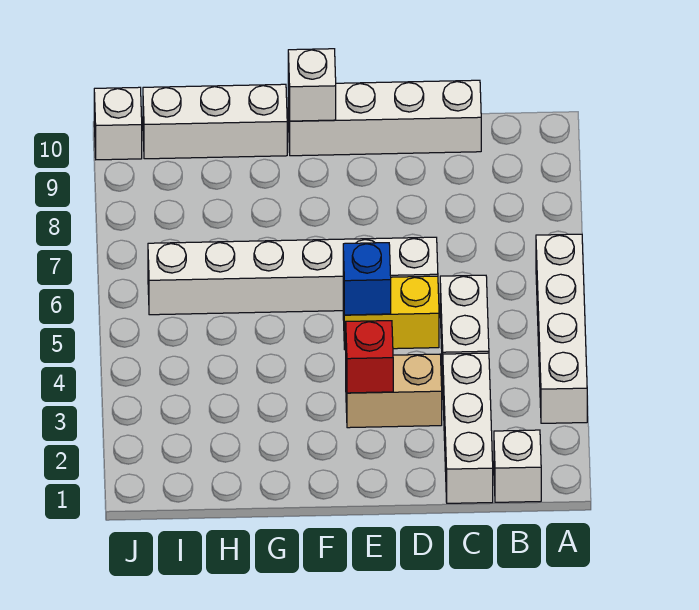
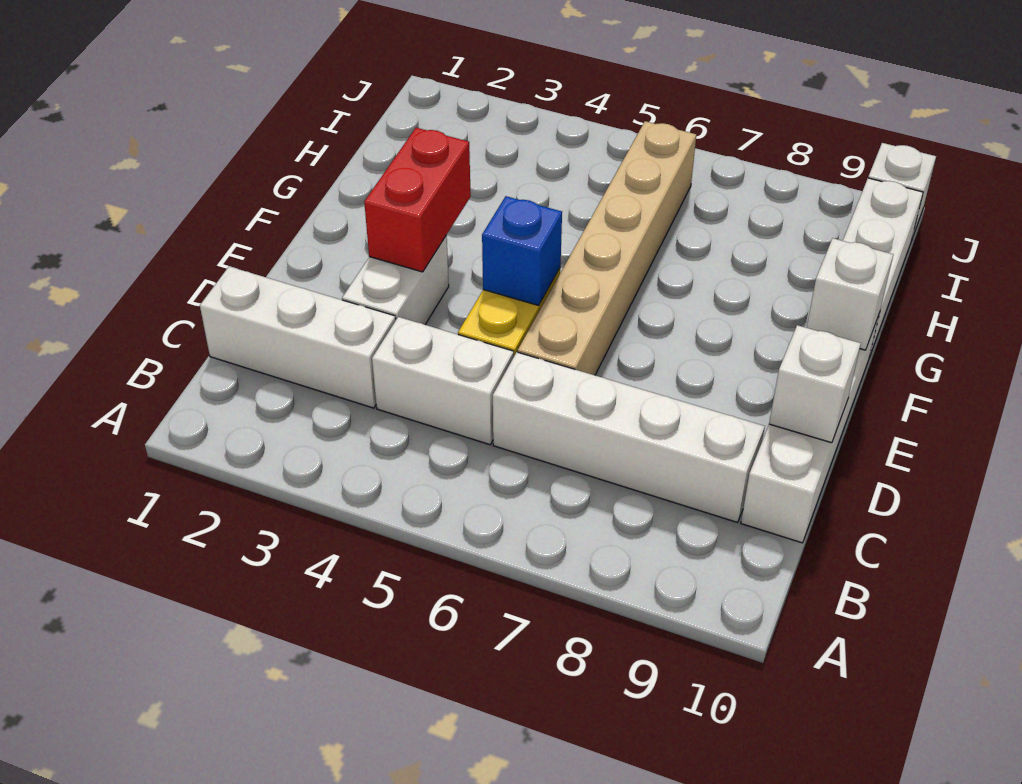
white brick A3:A6 level 1 -> white brick C6:C9 level 1
white brick B1 level 1 -> white brick D10 level 2
tan brick D3:E3 level 1 -> white brick D3:E3 level 1
white brick D6:I6 level 1 -> tan brick D6:I6 level 1
red brick E3 level 2 -> red brick E3:F3 level 2

